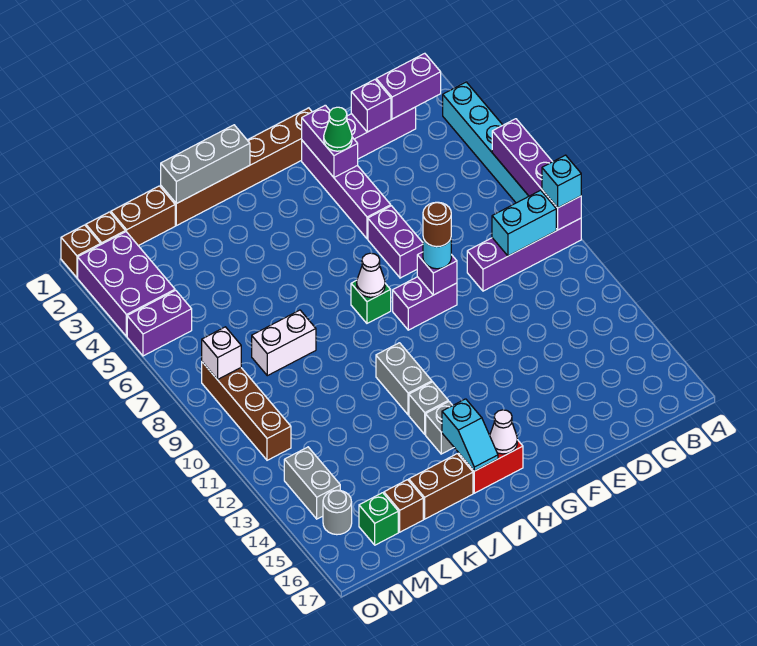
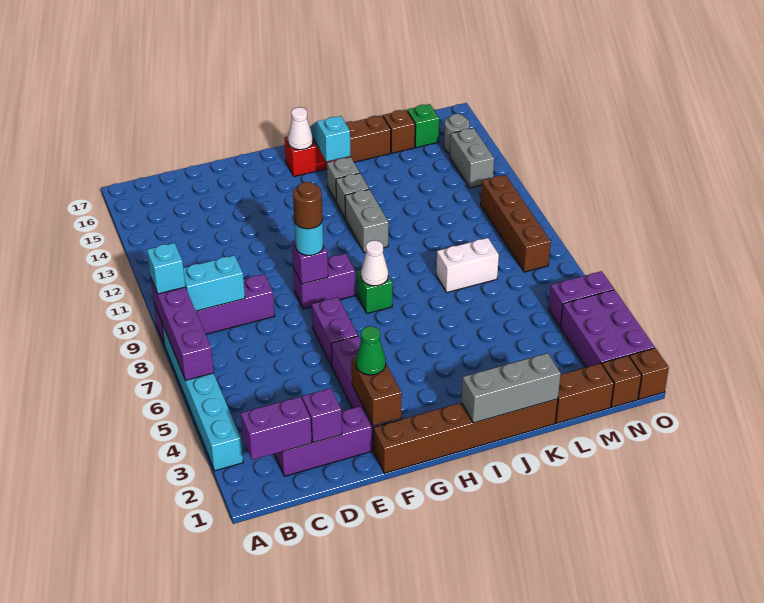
purple brick F2:F3 level 2 -> brown brick F2:F3 level 2
white brick N8 level 2 -> none

